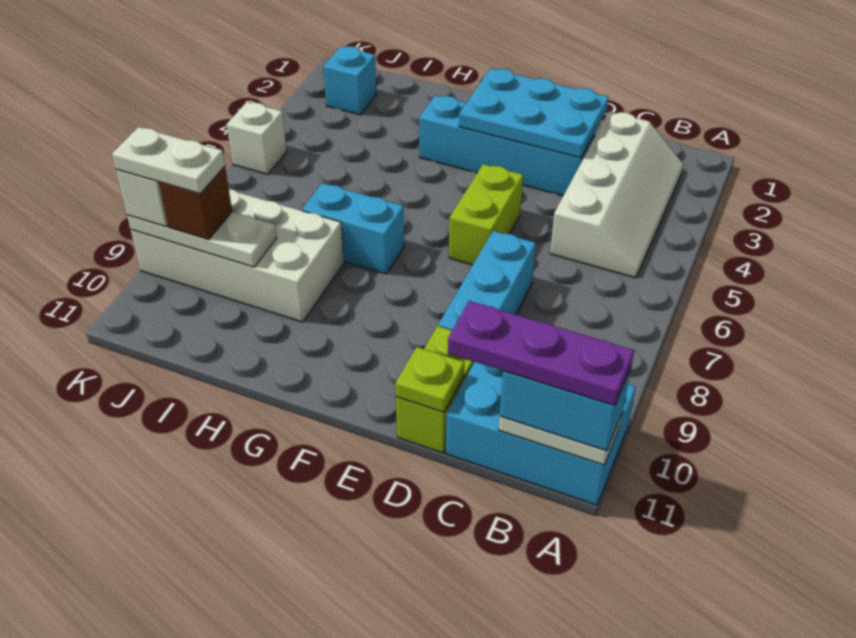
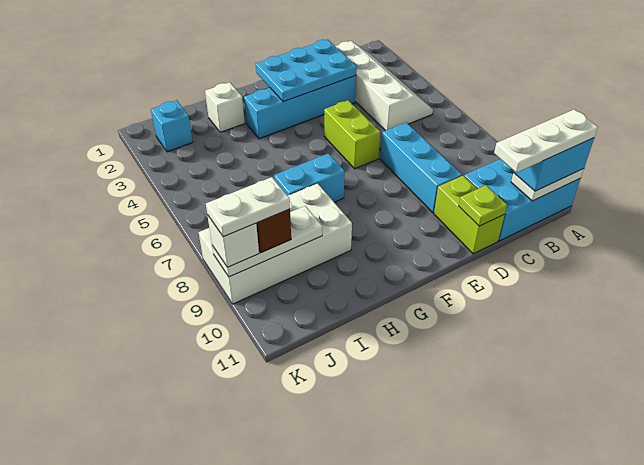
purple plate A11:C11 level 4 -> white plate A11:C11 level 4
white brick K5 level 1 -> white brick H2 level 1

